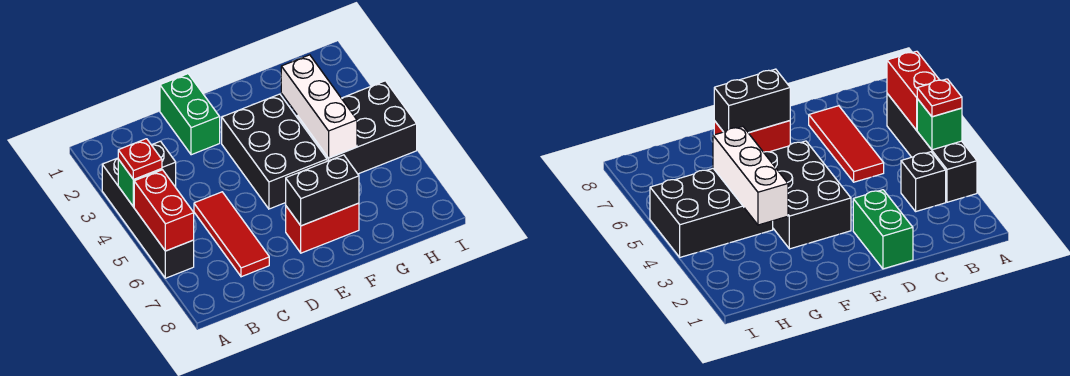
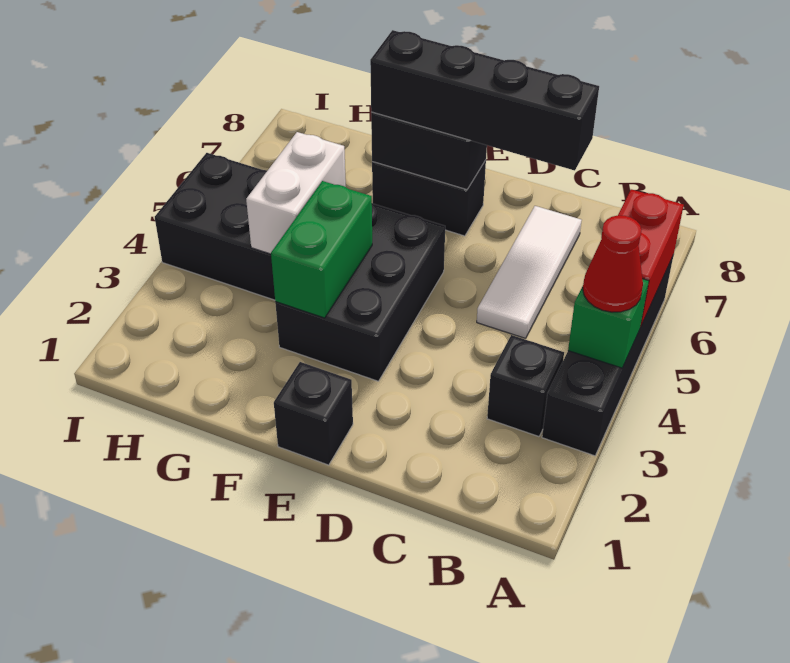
red plate A4 level 3 -> red cone A4 level 3
red tile C5:C7 level 1 -> white tile C5:C7 level 1
none -> black brick C7:F7 level 3
green brick D1:D2 level 1 -> green brick F3:F4 level 2
none -> black brick E1 level 1
red brick E7:F7 level 1 -> black brick E7:F7 level 1
white brick G3:G5 level 2 -> white brick G4:G5 level 2

